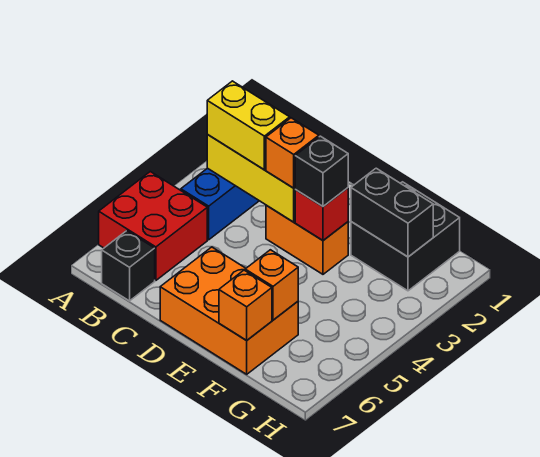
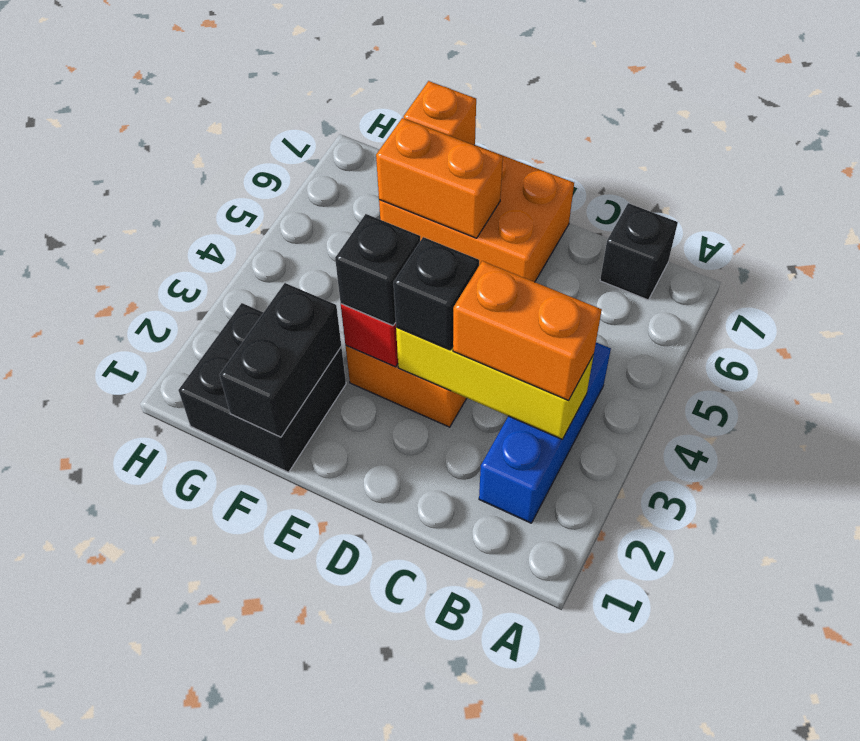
red brick A5:B6 level 1 -> none
yellow brick B3:C3 level 3 -> orange brick B3:C3 level 3
orange brick D3 level 3 -> black brick D3 level 3
black brick F2:G2 level 2 -> black brick F1:F2 level 2
orange brick F6 level 2 -> orange brick E6:F6 level 2

